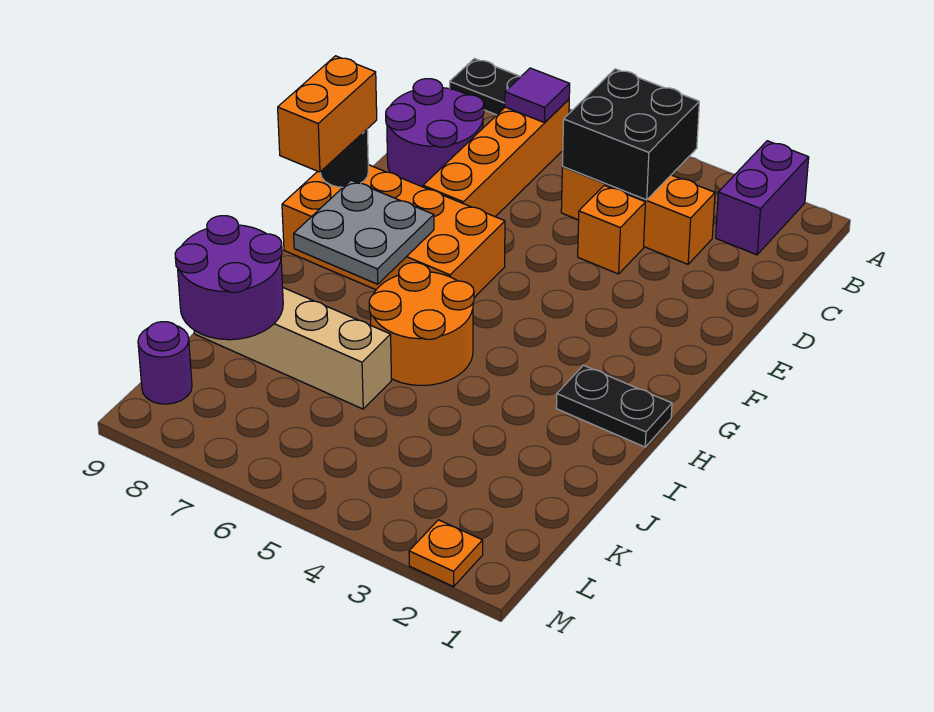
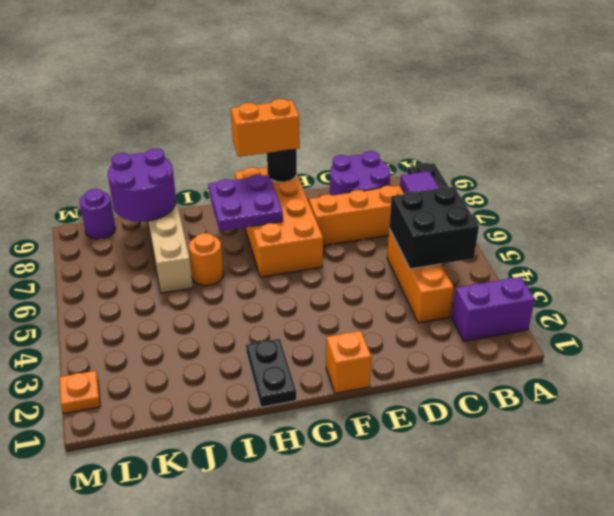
orange brick D4 level 1 -> orange brick F1 level 1
grey plate G7:H8 level 2 -> purple plate G7:H8 level 2
orange round brick H5:I6 level 1 -> orange round brick I6 level 1

